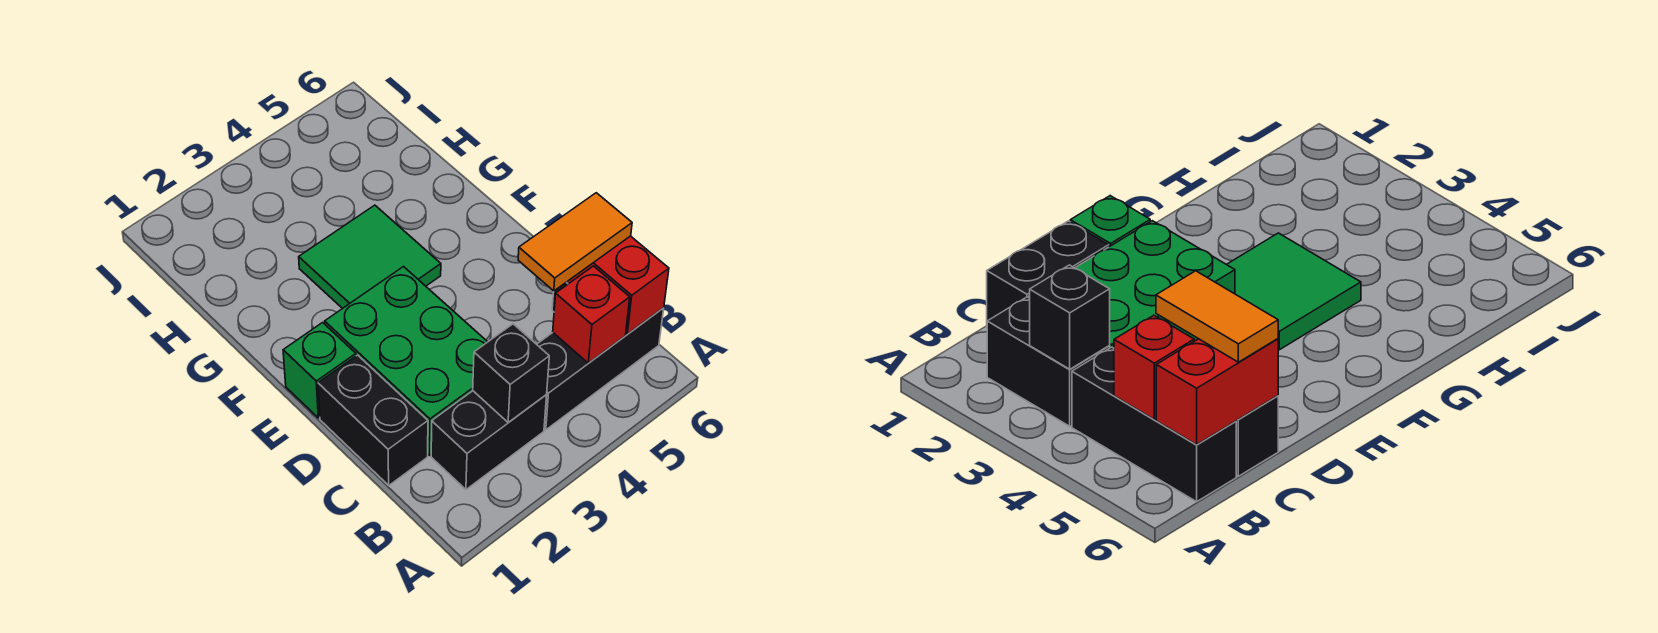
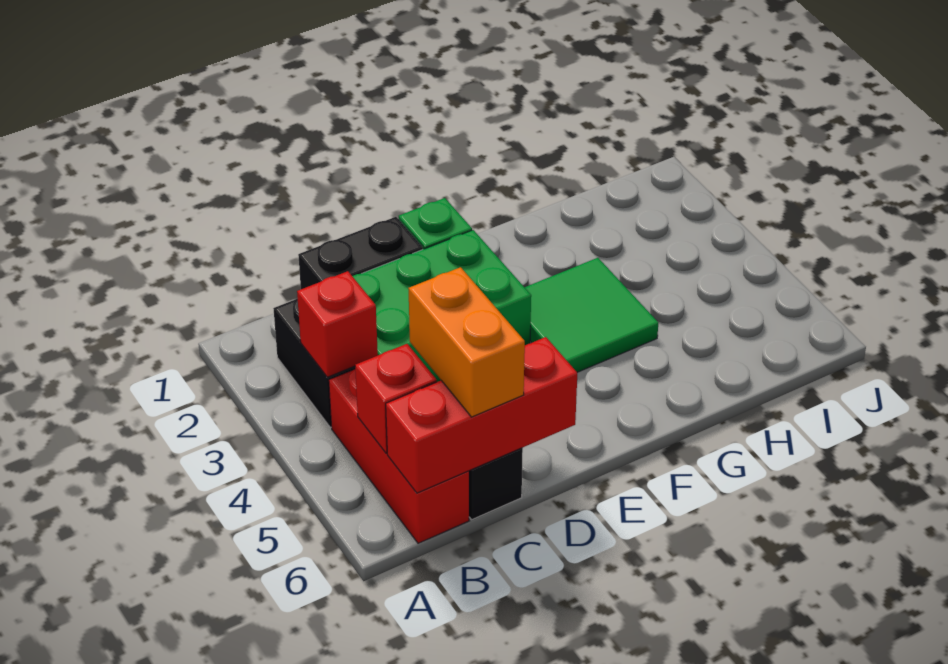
black brick B3 level 2 -> red brick B3 level 2
black brick B4:B6 level 1 -> red brick B4:B6 level 1
red brick B6:C6 level 2 -> red brick B6:D6 level 2
orange tile C5:C6 level 3 -> orange brick C5:C6 level 3

